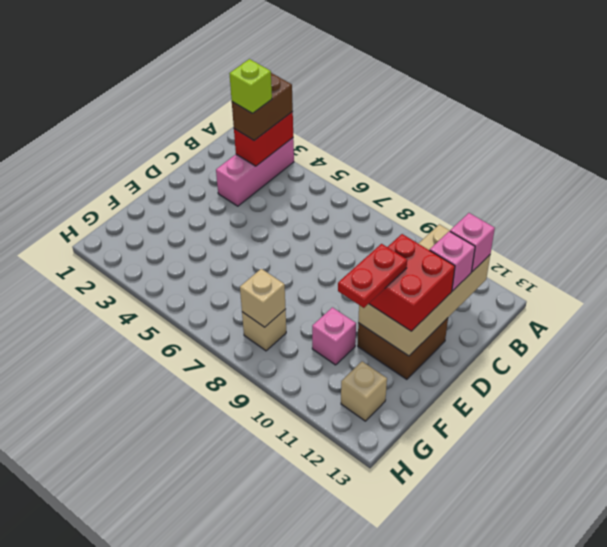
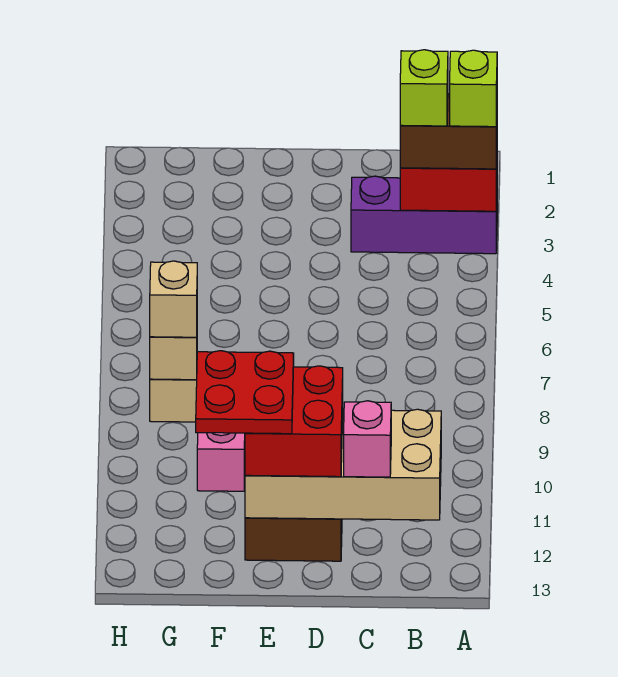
pink brick A3:C3 level 1 -> purple brick A3:C3 level 1
none -> lime brick A3 level 4
pink brick B12 level 3 -> none
red plate E11:F11 level 4 -> red plate E11:F12 level 4
tan brick G12 level 1 -> tan brick G8 level 3

